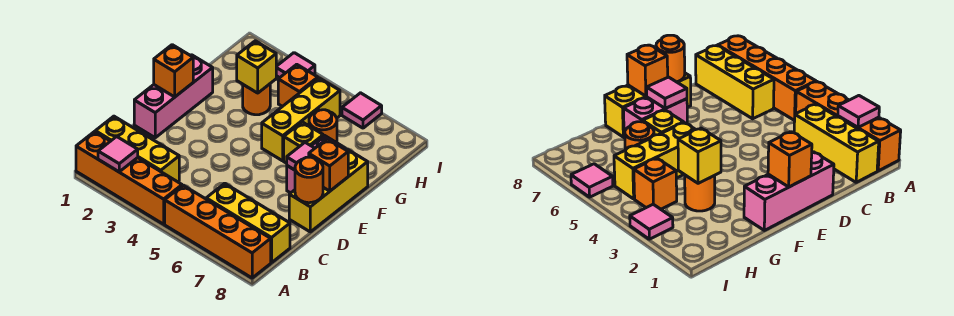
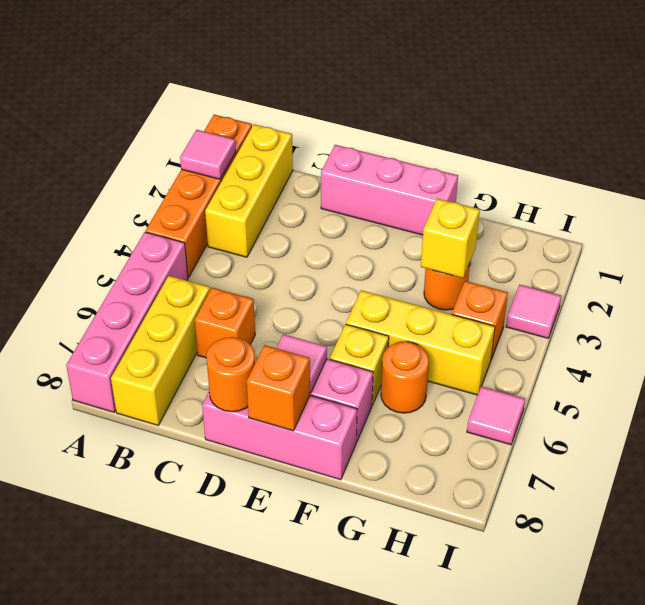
orange brick A5:A8 level 1 -> pink brick A5:A8 level 1
yellow brick D8:F8 level 1 -> pink brick D8:F8 level 1
orange brick E1 level 2 -> orange brick C6 level 1

